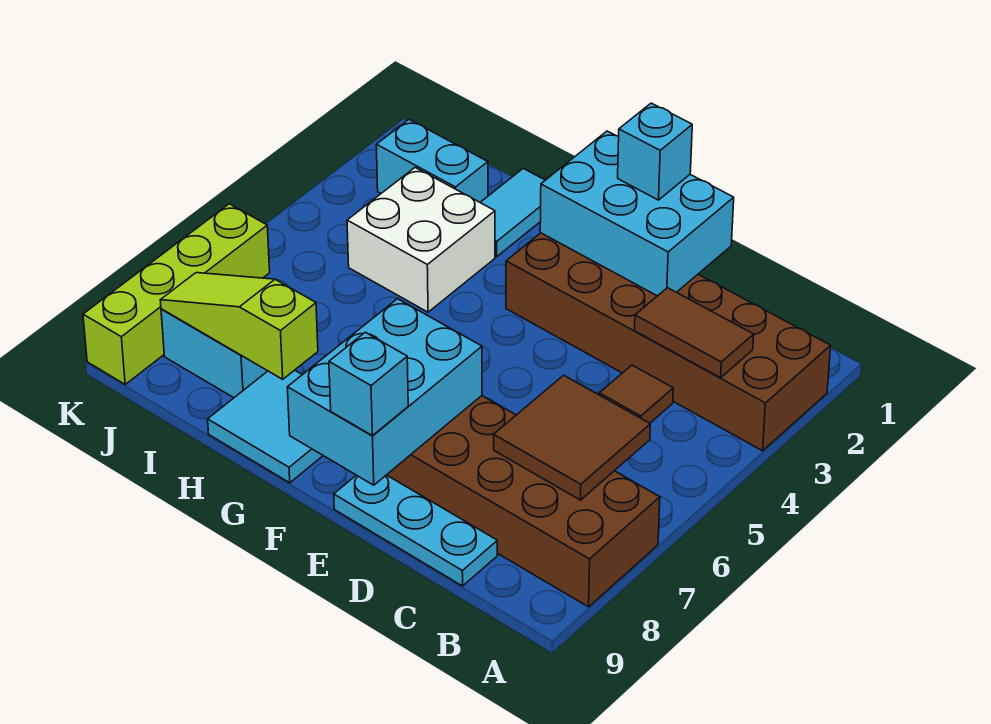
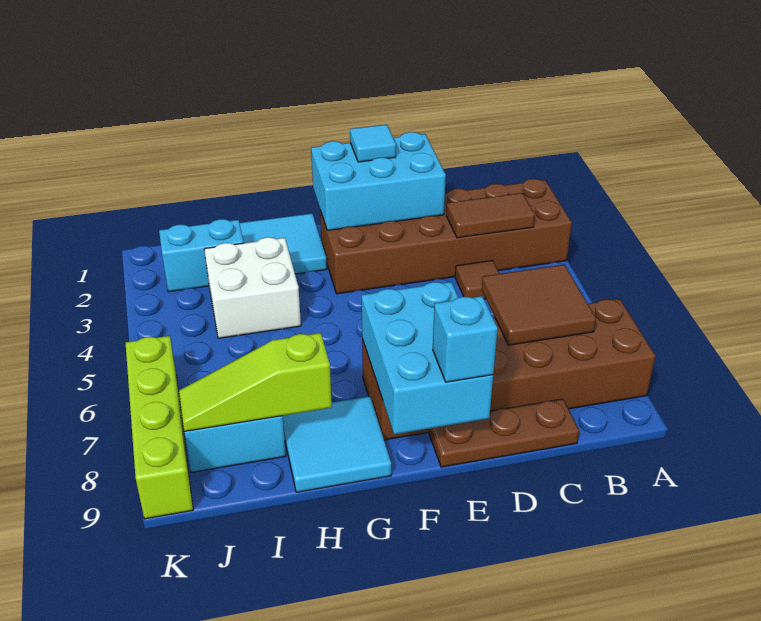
cyan plate C9:E9 level 1 -> brown plate C9:E9 level 1
cyan brick E1 level 3 -> cyan tile E1 level 3
cyan tile H1:H2 level 1 -> cyan tile G1:H2 level 1

